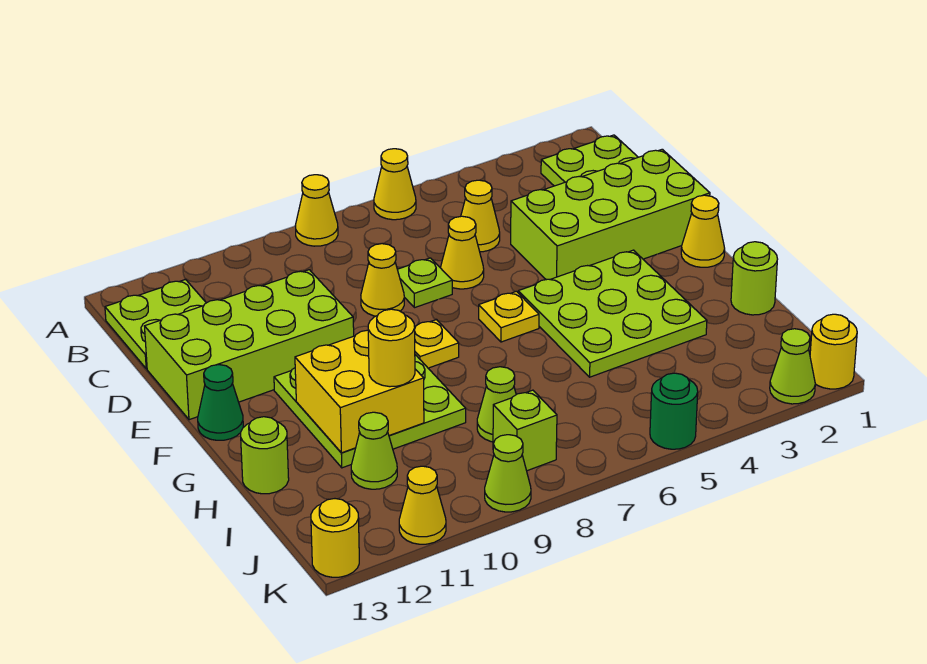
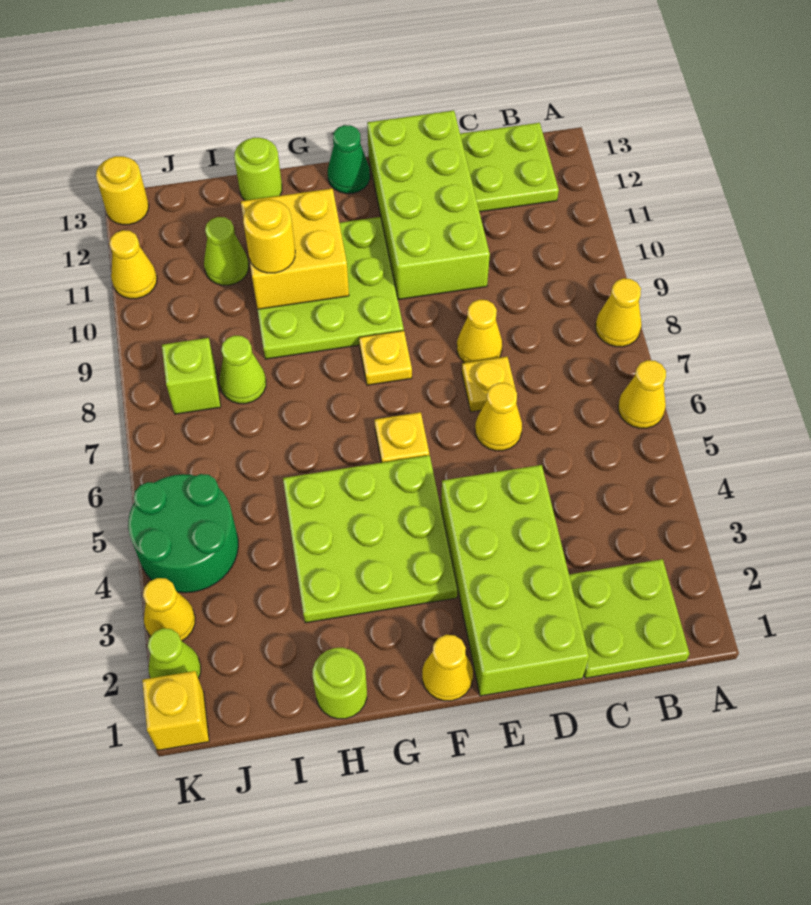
yellow cone C5 level 1 -> yellow cone K3 level 1
lime plate D7 level 1 -> yellow plate D7 level 1
yellow round brick K1 level 1 -> yellow brick K1 level 1
green round brick K5 level 1 -> green round brick J4:K5 level 1
lime cone K9 level 1 -> none

